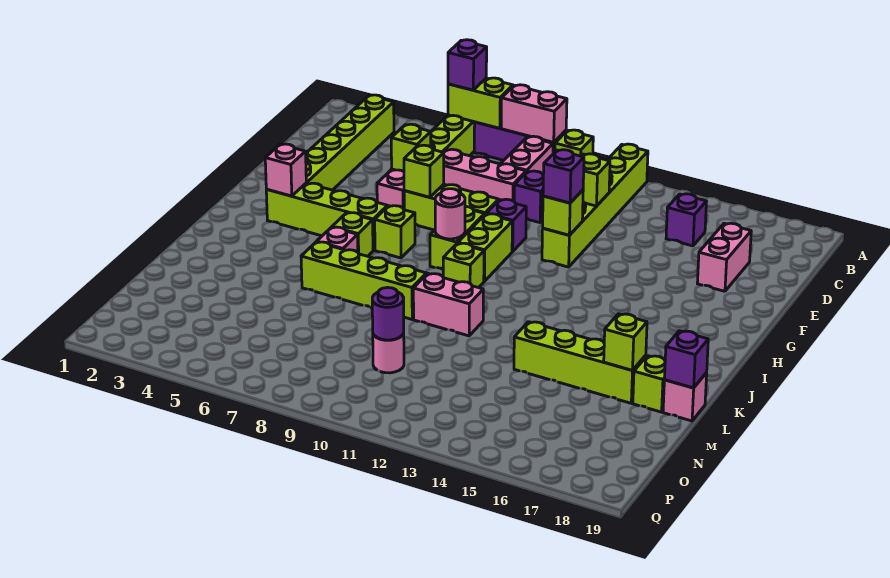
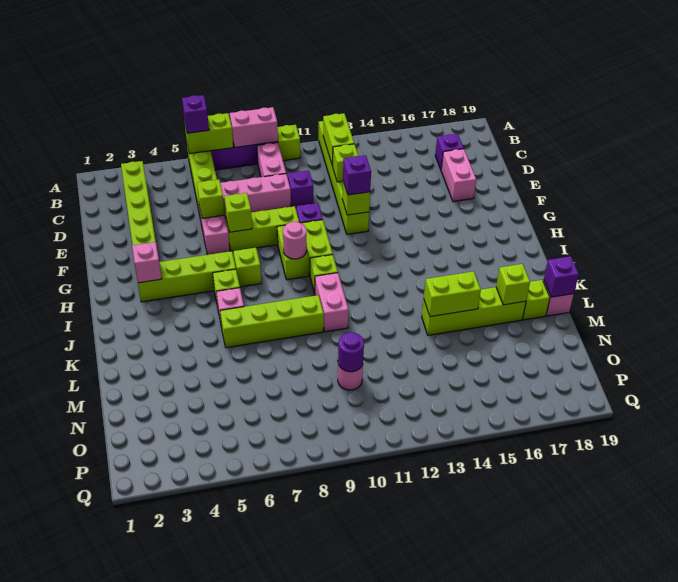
none -> lime brick B12:C12 level 2
purple brick C15 level 1 -> purple brick C17 level 1
pink brick K10:K11 level 1 -> pink brick J10:K10 level 1
none -> lime brick L14:L15 level 2

